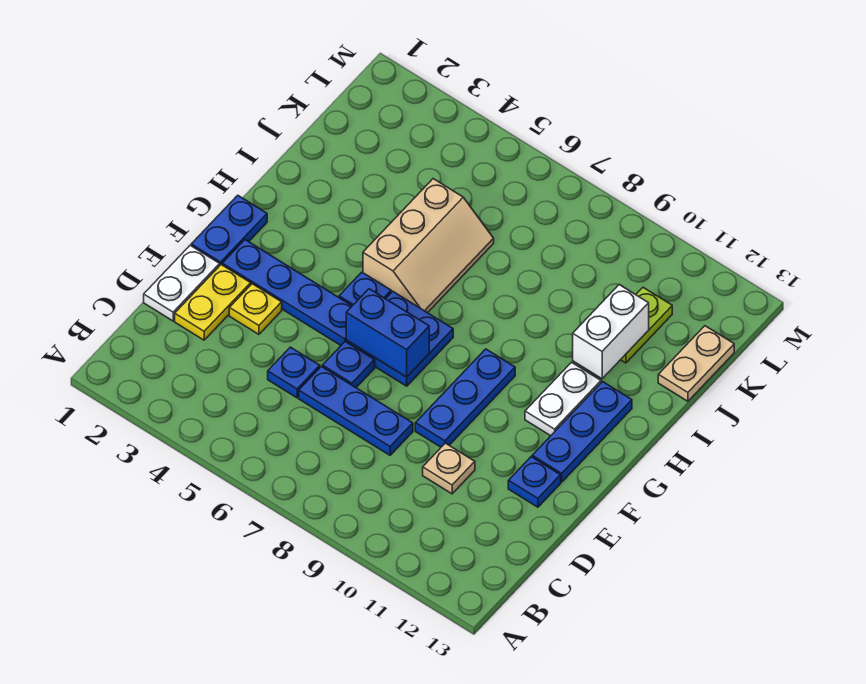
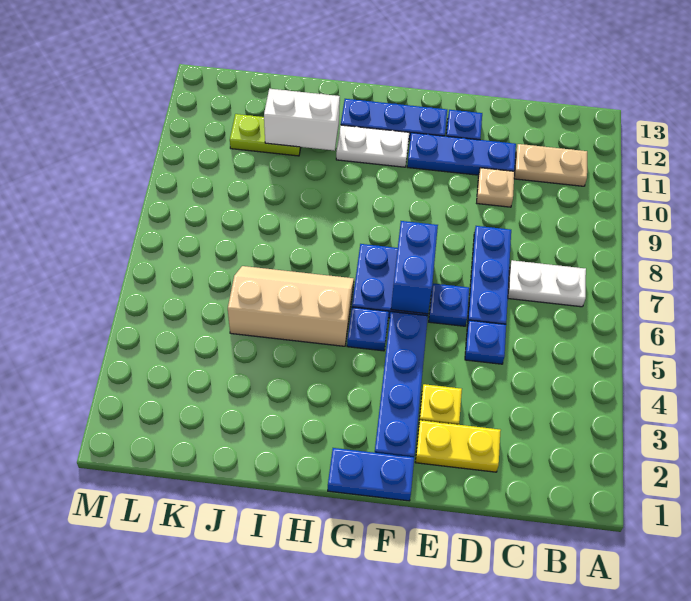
white plate D1:E1 level 1 -> white plate B7:C7 level 1
blue plate E9:G9 level 1 -> blue plate D11:F11 level 1
tan plate J13:K13 level 1 -> tan plate B11:C11 level 1

